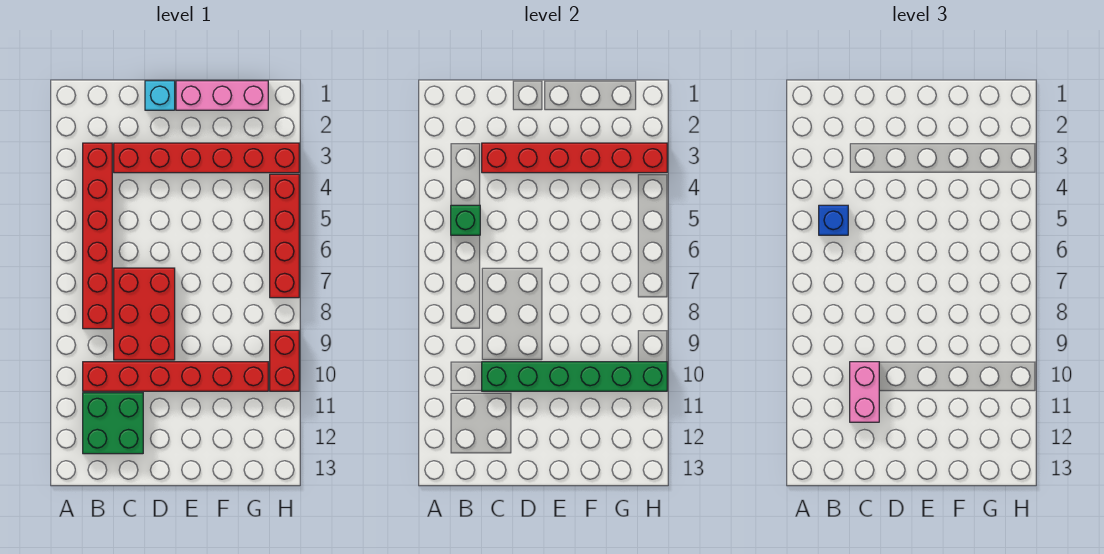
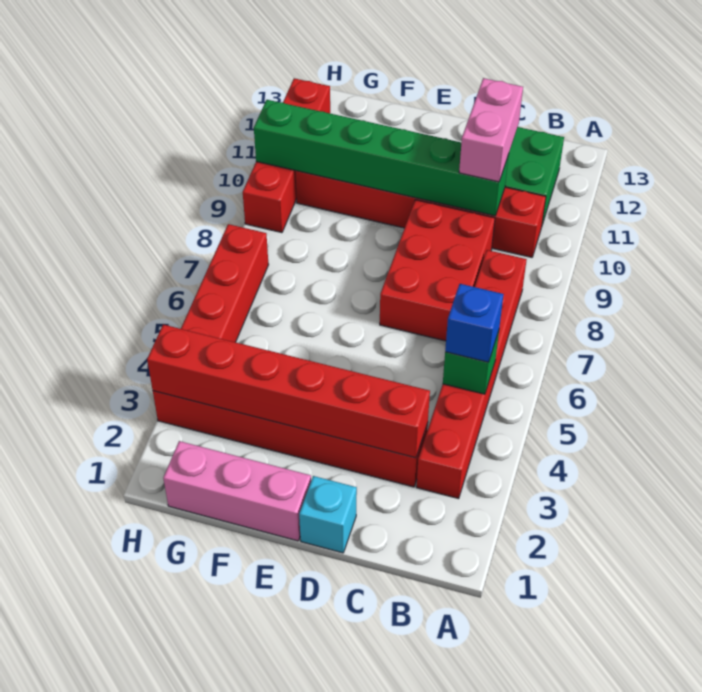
red brick H9:H10 level 1 -> red brick H9:H12 level 1

